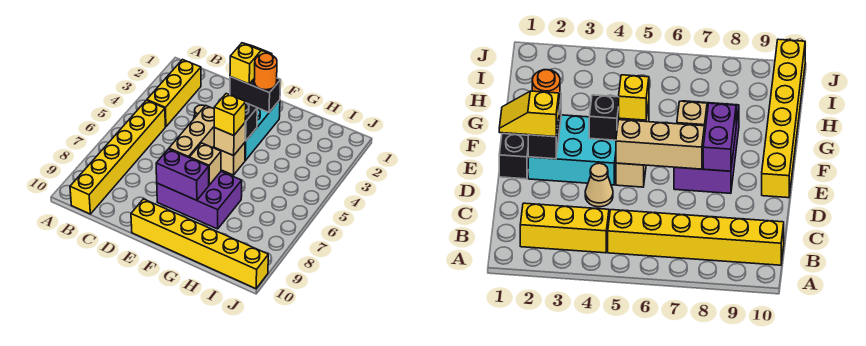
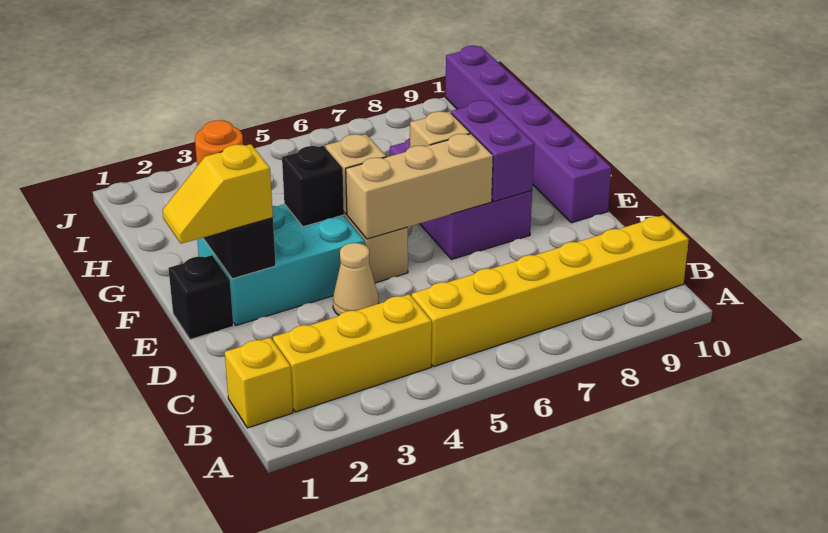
yellow brick E10:J10 level 1 -> purple brick E10:J10 level 1
yellow brick F5 level 3 -> yellow brick B1 level 1

